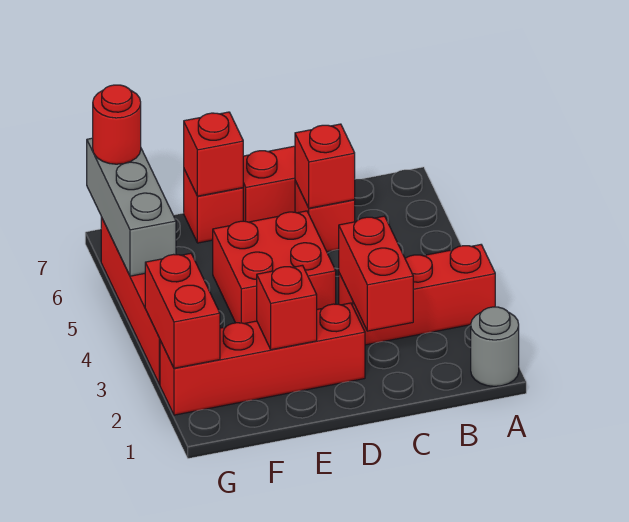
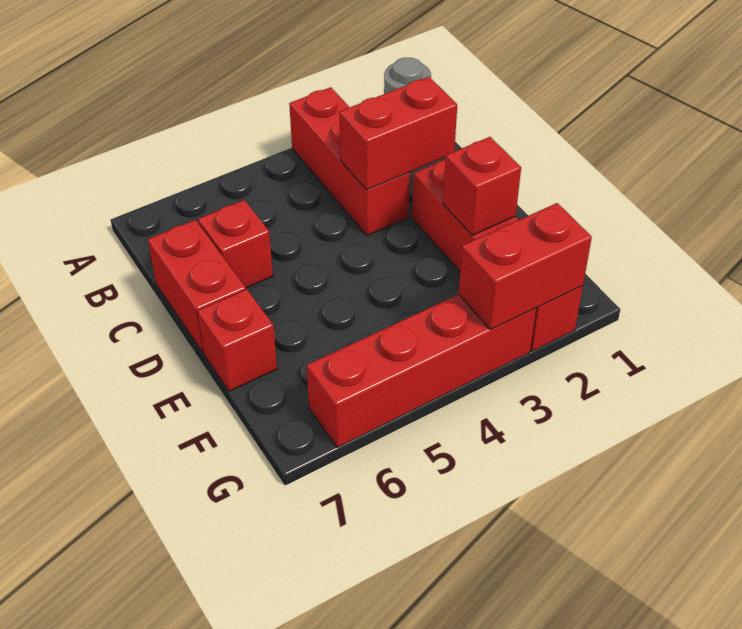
red brick C6 level 2 -> none
red brick D4:E5 level 1 -> none
red brick E7 level 2 -> none
grey brick G5:G7 level 2 -> none
red round brick G7 level 3 -> none

